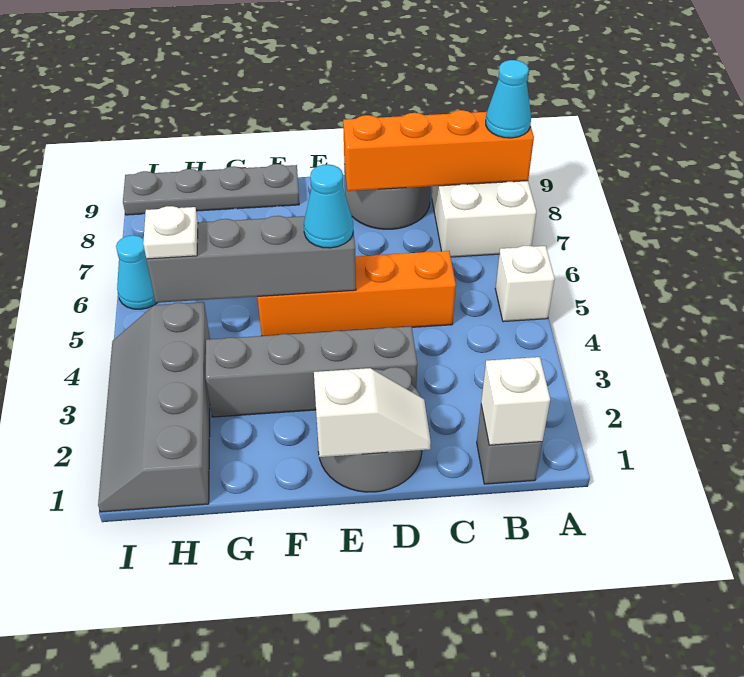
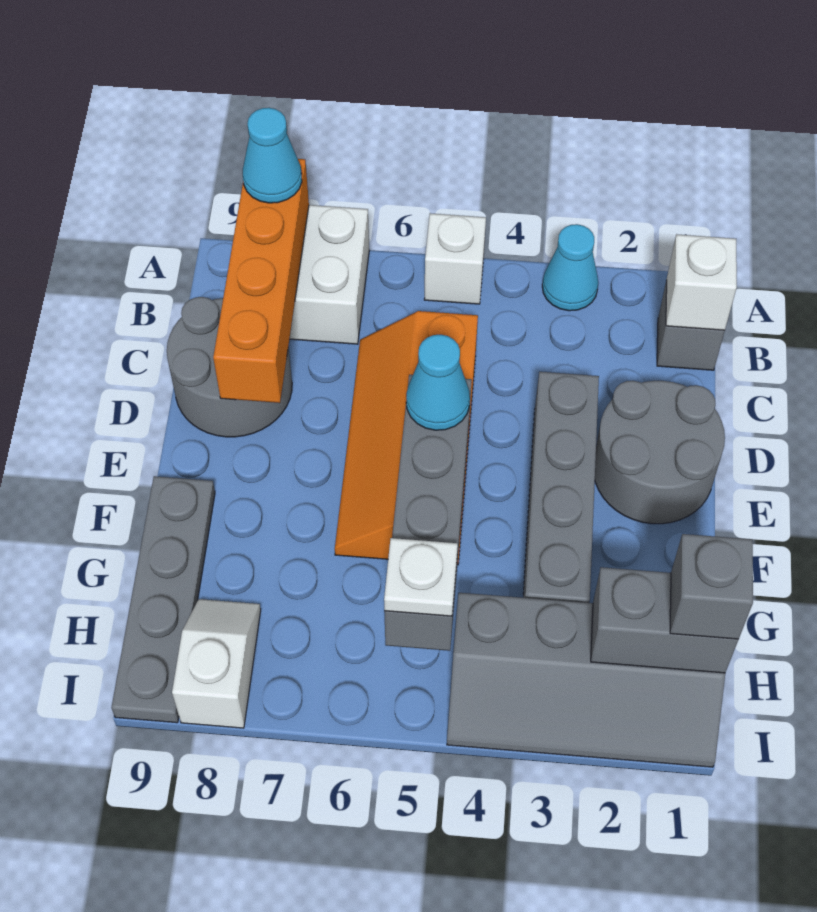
white slope D1:E1 level 2 top E -> white slope H8:I8 level 1 top I
none -> grey brick H1:H2 level 2
none -> grey brick H1 level 3
cyan cone I6 level 1 -> cyan cone A3 level 1

